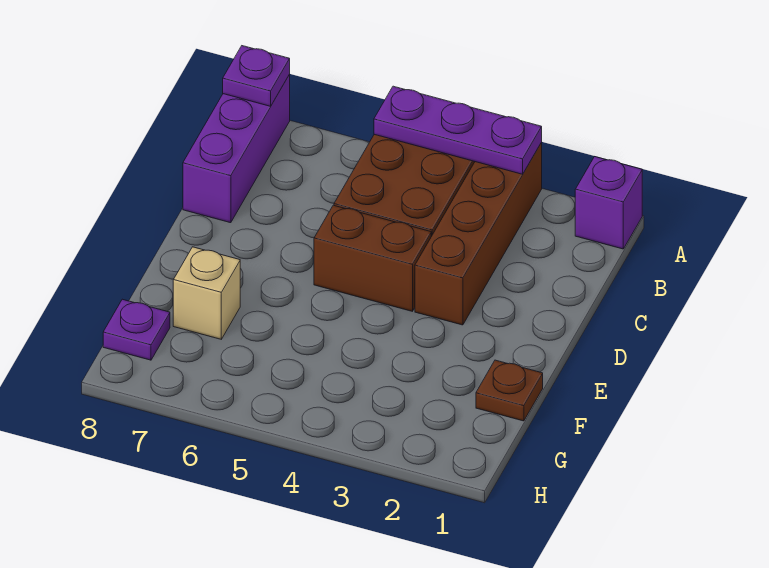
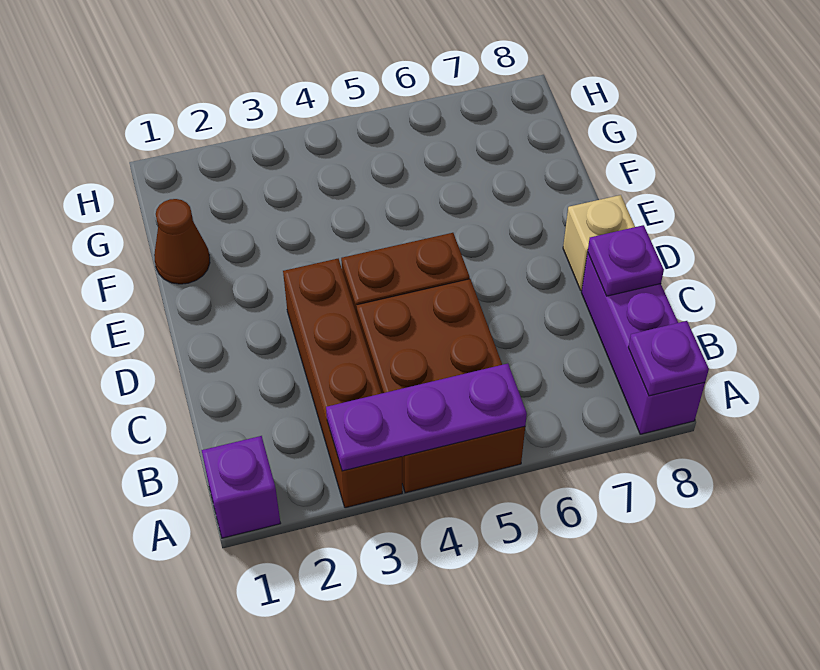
brown plate F1 level 1 -> brown cone F1 level 1
tan brick F7 level 1 -> tan brick D8 level 1
purple plate G8 level 1 -> purple plate C8 level 2

